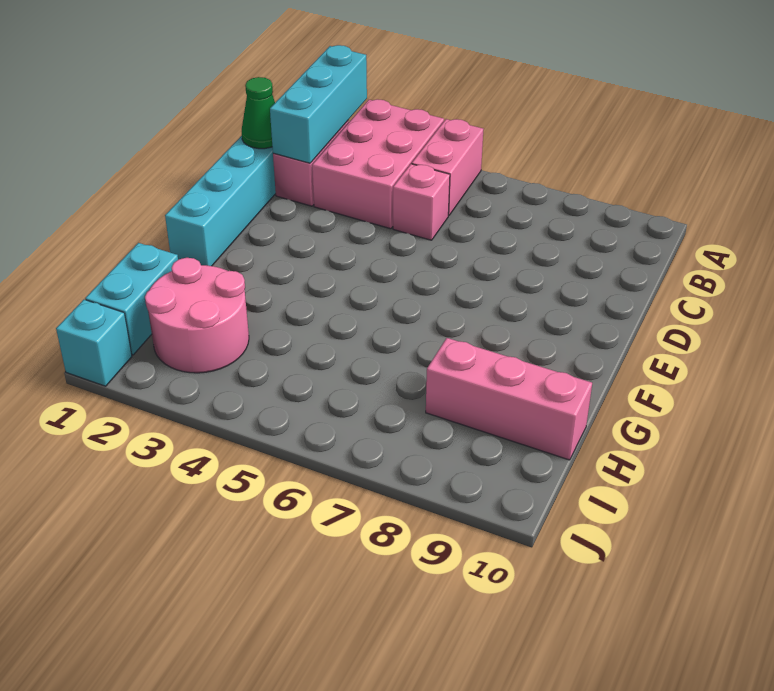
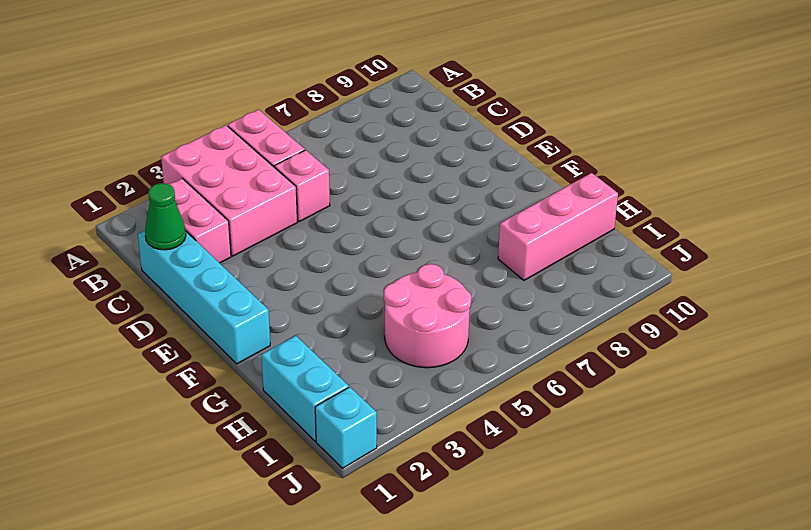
cyan brick A2:C2 level 2 -> none
pink round brick H2:I3 level 1 -> pink round brick H4:I5 level 1

